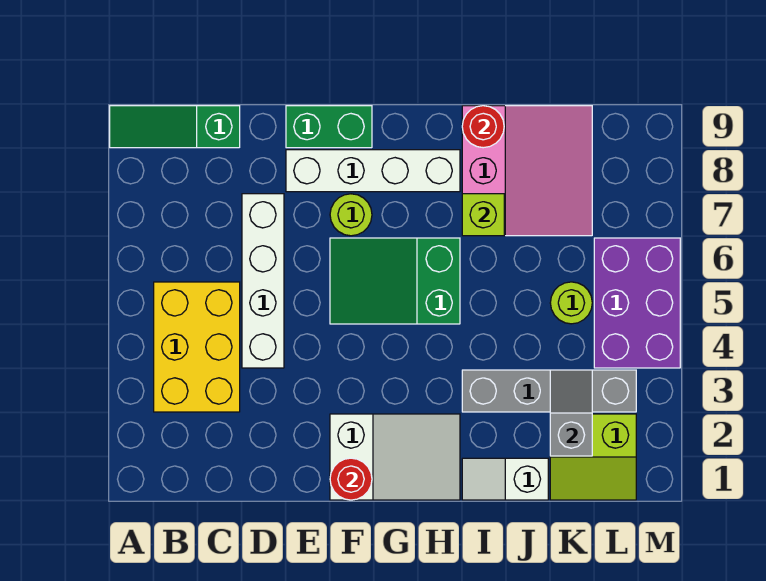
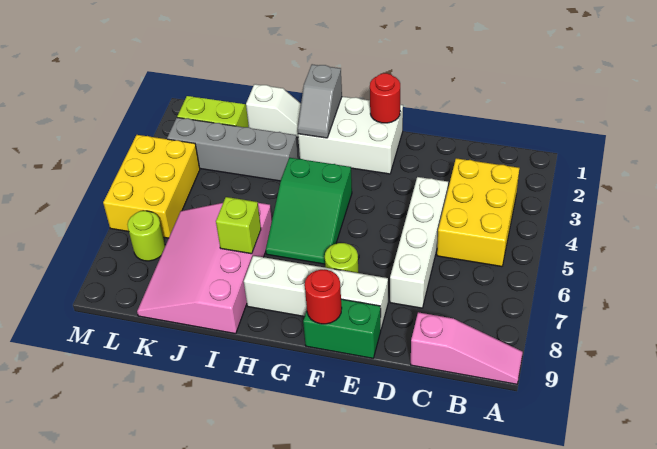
green slope A9:C9 level 1 top C -> pink slope A9:C9 level 1 top C
white slope F1:H2 level 1 top F -> white brick F1:H2 level 1
green slope F5:H6 level 1 top H -> green slope G4:H6 level 1 top 4
pink slope I7:K9 level 1 top I -> pink slope I6:K9 level 1 top I
red round brick I9 level 2 -> red round brick F9 level 2
grey slope K2:K3 level 2 top 2 -> grey slope H1:H2 level 2 top 1
lime round brick K5 level 1 -> lime round brick L7 level 1
purple brick L4:M6 level 1 -> yellow brick L4:M6 level 1

